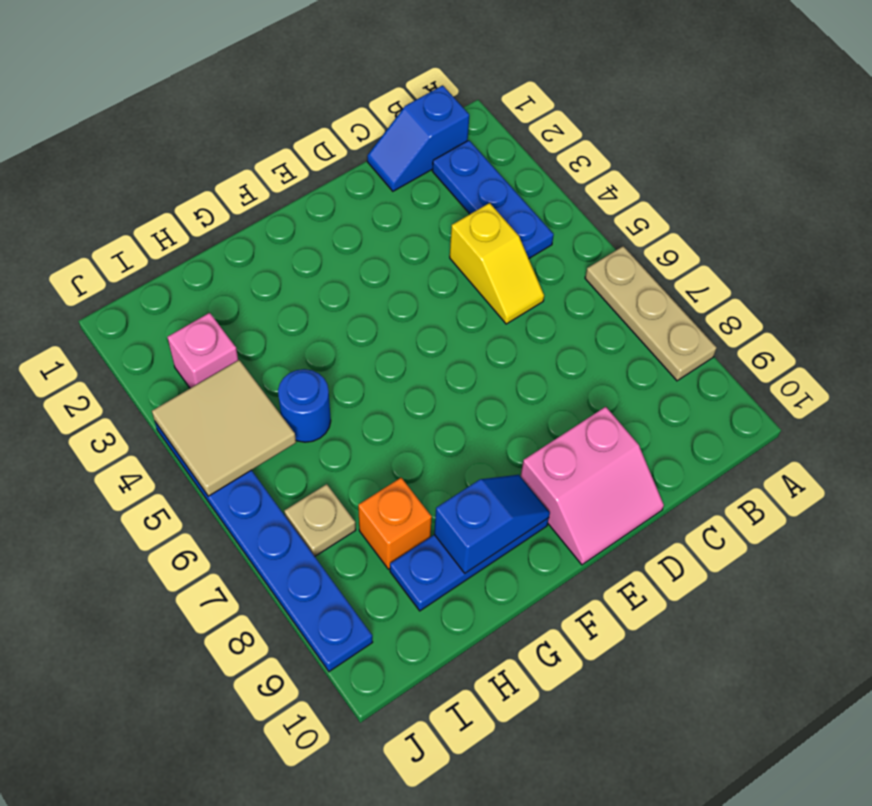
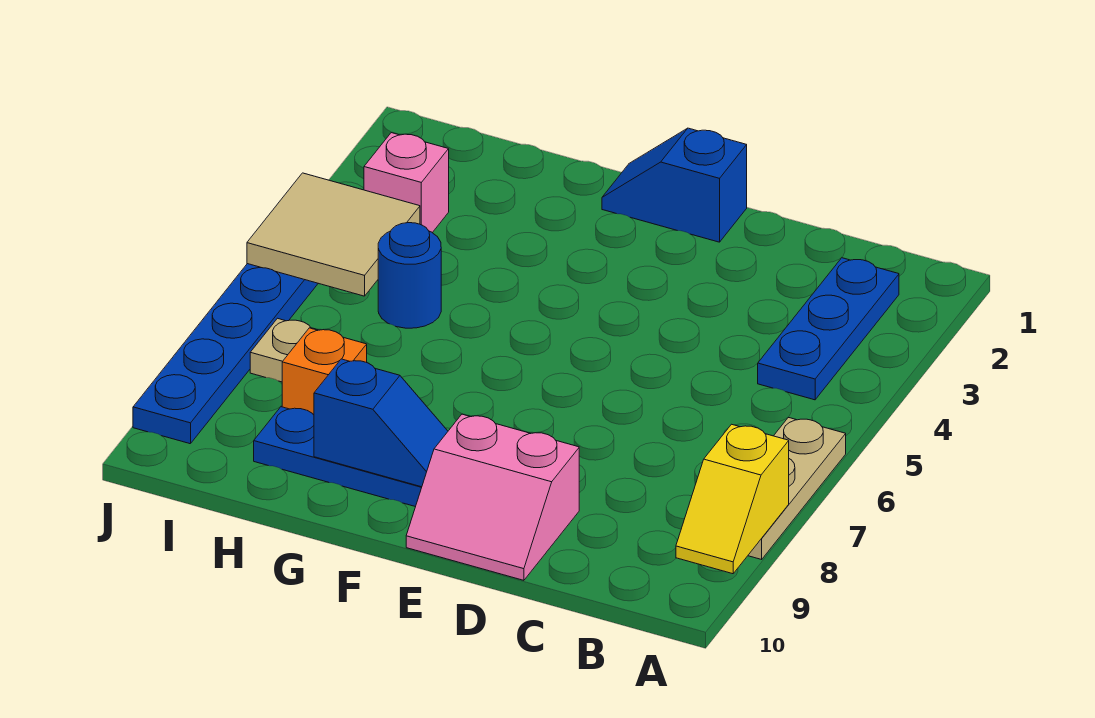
blue slope B1:C1 level 1 top B -> blue slope E1:F1 level 1 top E
yellow slope C4:C5 level 1 top 4 -> yellow slope A8:A9 level 2 top 8

